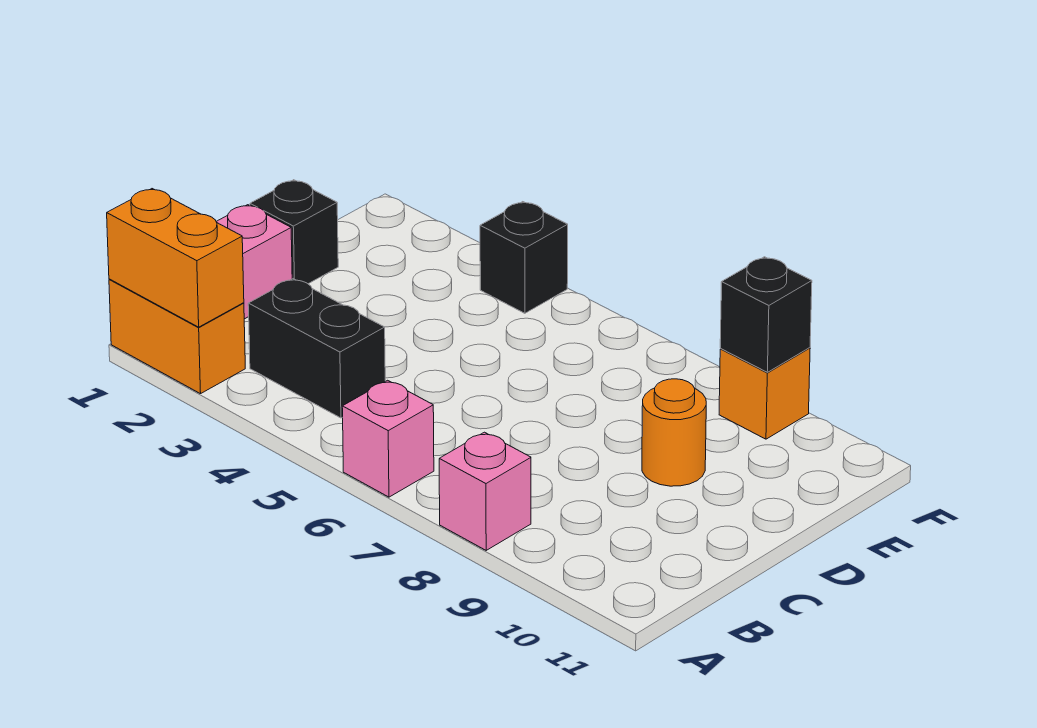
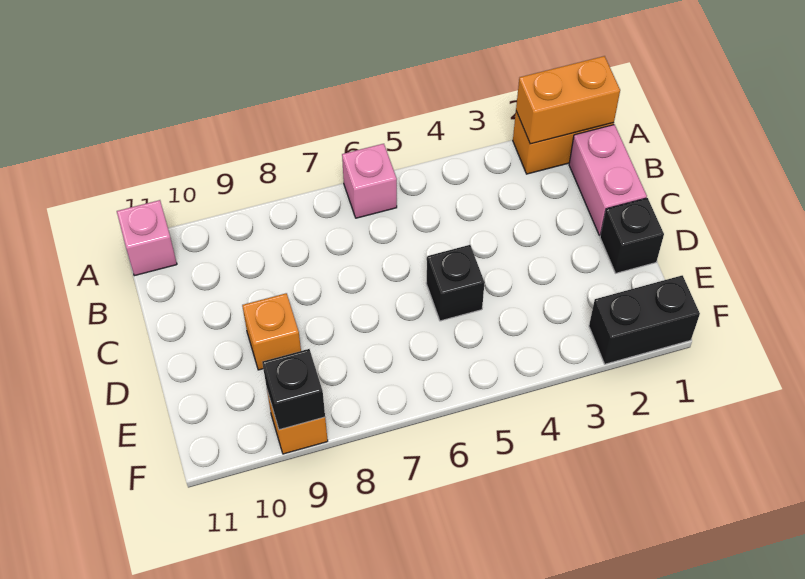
pink brick A8 level 1 -> pink brick A11 level 1
black brick B3:B4 level 1 -> black brick F1:F2 level 1
orange round brick D9 level 1 -> orange brick D9 level 1
black brick F4 level 1 -> black brick D5 level 1

